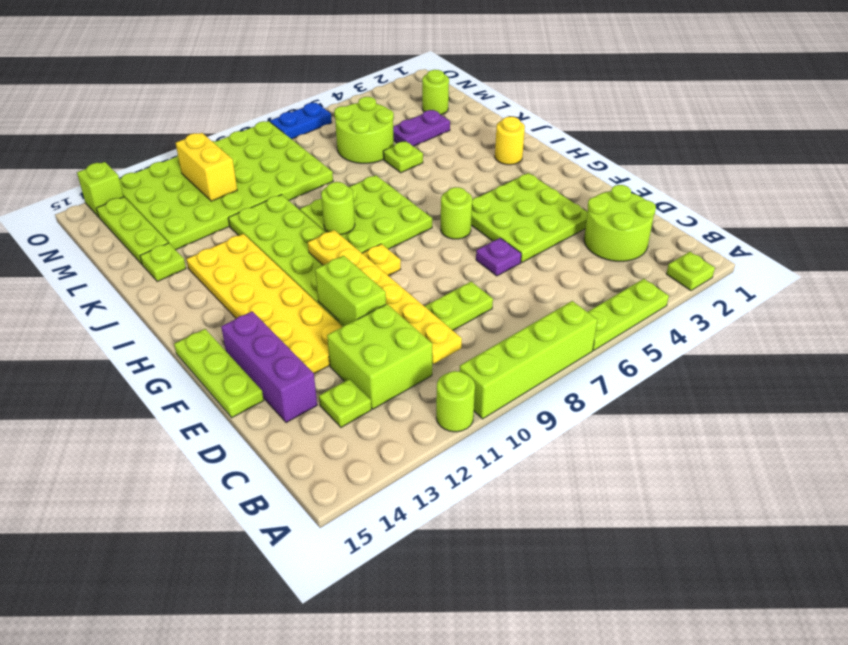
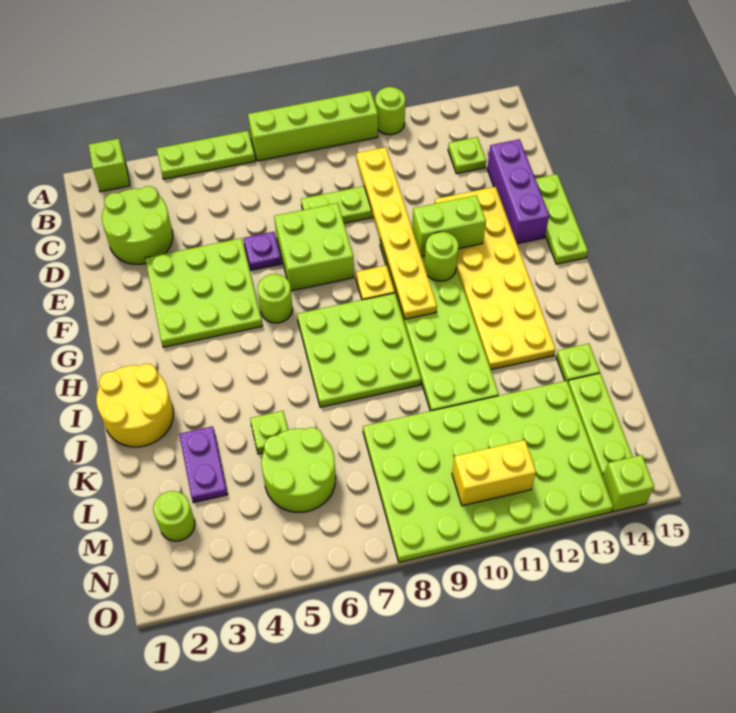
lime plate A2 level 1 -> lime brick A2 level 1
lime brick C11:D12 level 1 -> lime brick E7:F8 level 1
lime brick E11:F11 level 2 -> lime brick F11:F12 level 2
yellow round brick I2 level 1 -> yellow round brick I1:J2 level 1
lime round brick I9 level 2 -> lime round brick G11 level 2
purple plate L3:L4 level 1 -> purple plate K3:L3 level 1
yellow brick M11:N11 level 2 -> yellow brick N10:N11 level 2
blue plate O6:O7 level 1 -> none

